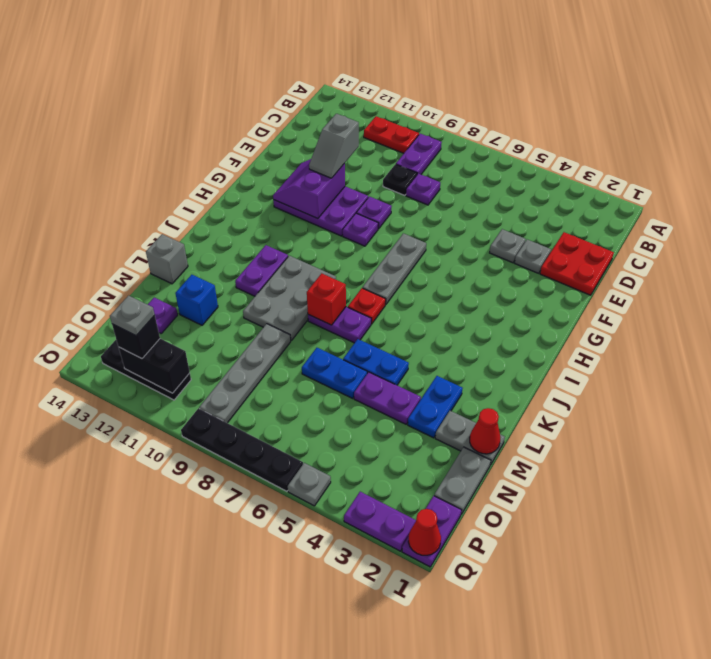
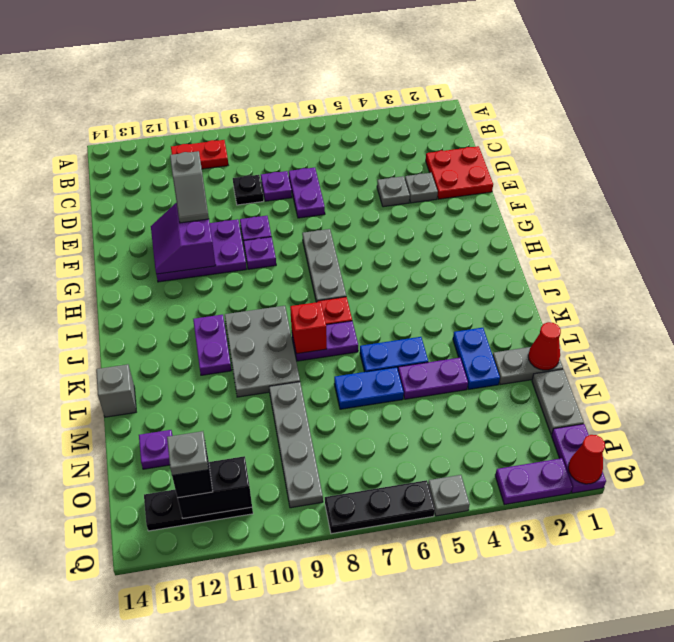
purple plate B9:C9 level 1 -> purple plate D7:E7 level 1
blue brick M12 level 1 -> none
black plate Q6:Q9 level 1 -> black plate Q6:Q8 level 1

